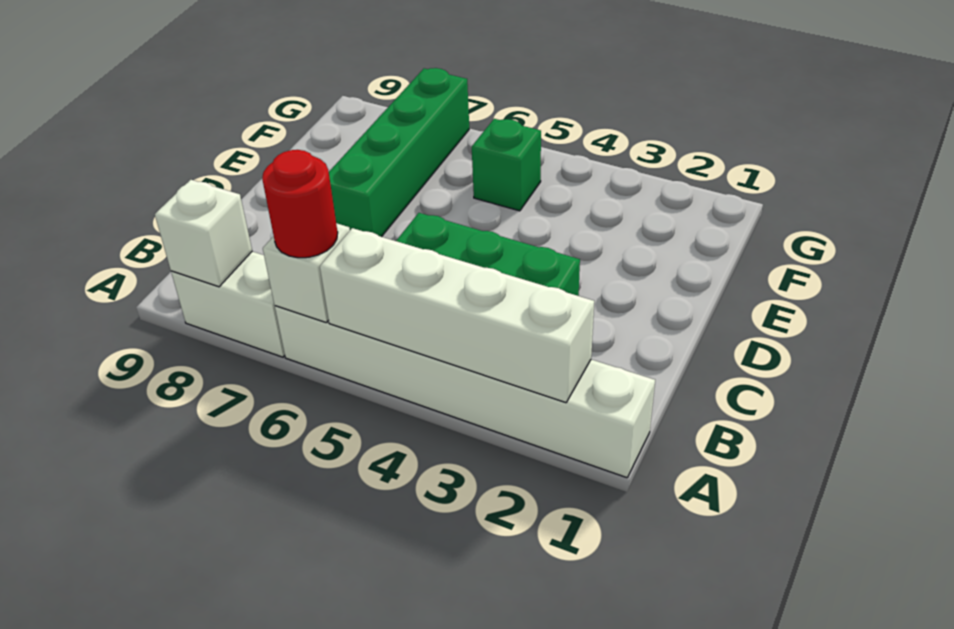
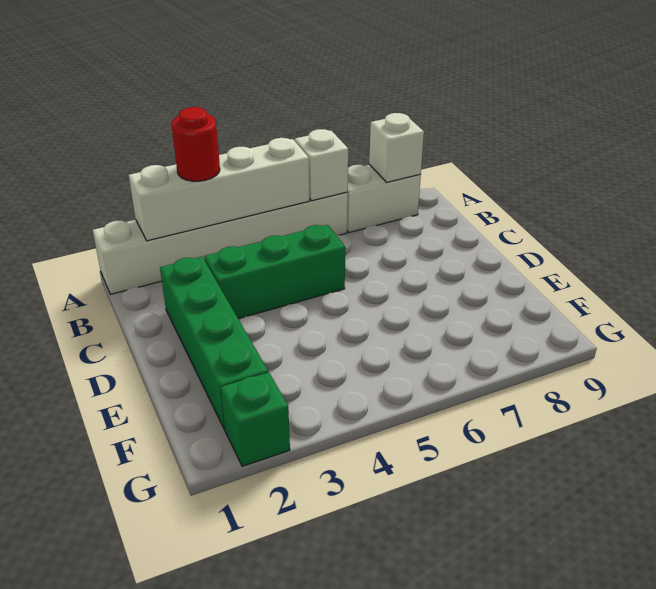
red round brick A6 level 3 -> red round brick A3 level 3
green brick D7:G7 level 1 -> green brick C2:F2 level 1
green brick F5 level 1 -> green brick G2 level 1

